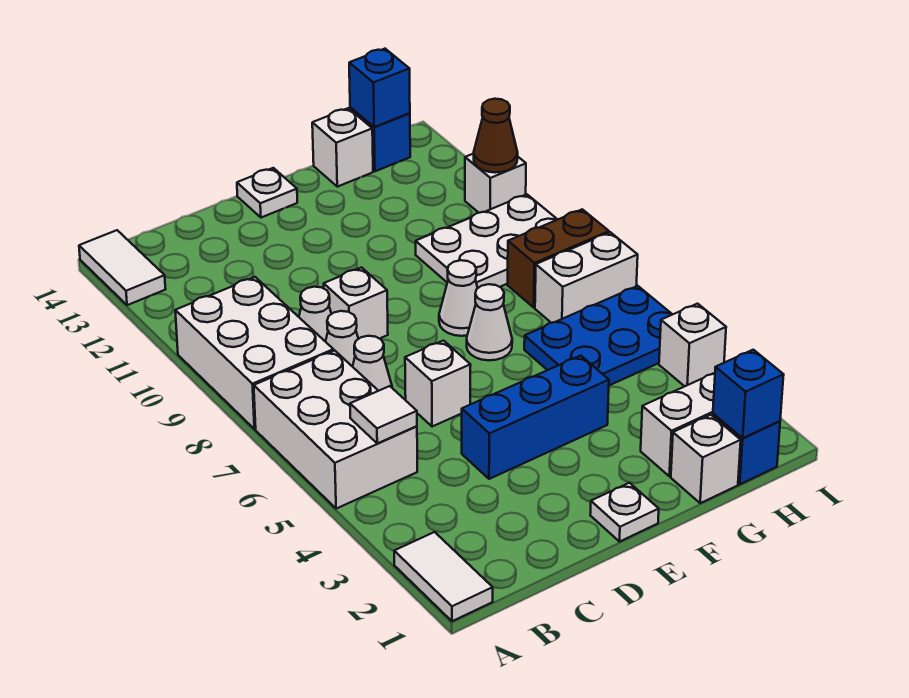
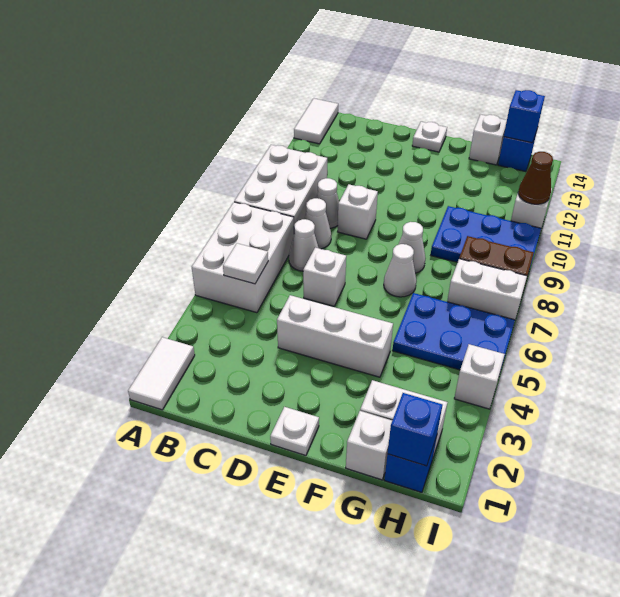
blue brick D4:F4 level 1 -> white brick D4:F4 level 1
white plate G9:I10 level 1 -> blue plate G9:I10 level 1

